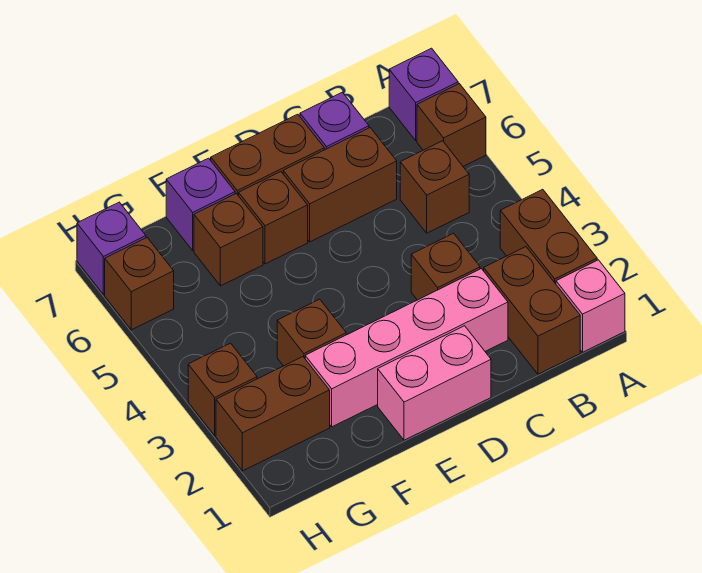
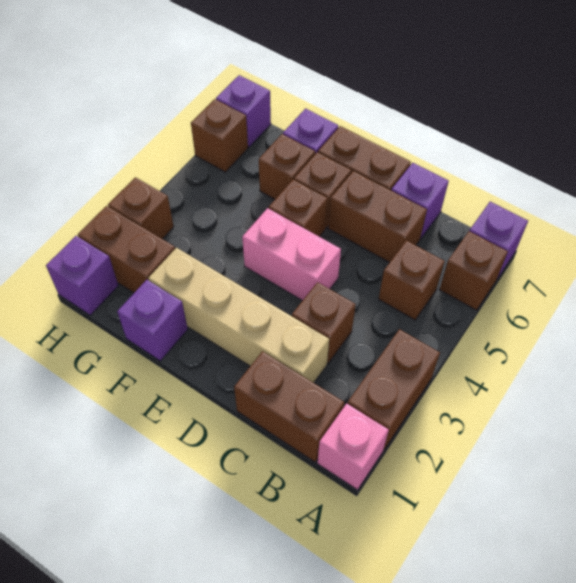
brown brick B1:B2 level 1 -> brown brick B1:C1 level 1
pink brick C2:F2 level 1 -> tan brick C2:F2 level 1
pink brick D1:E1 level 1 -> pink brick D4:E4 level 1
none -> purple brick F1 level 1
brown brick F3 level 1 -> brown brick E5 level 1
none -> purple brick H1 level 1

